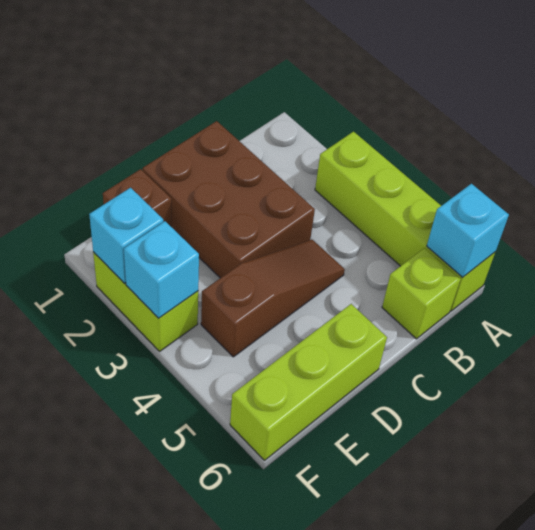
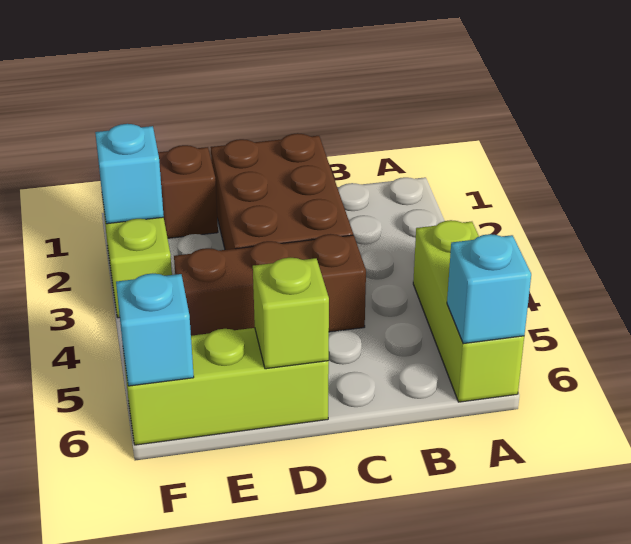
lime brick A3:A6 level 1 -> lime brick A4:A6 level 1
lime brick B6 level 1 -> lime brick D6 level 2
brown slope C4:E4 level 1 top E -> brown brick C4:E4 level 1
cyan brick F3 level 2 -> cyan brick F6 level 2

